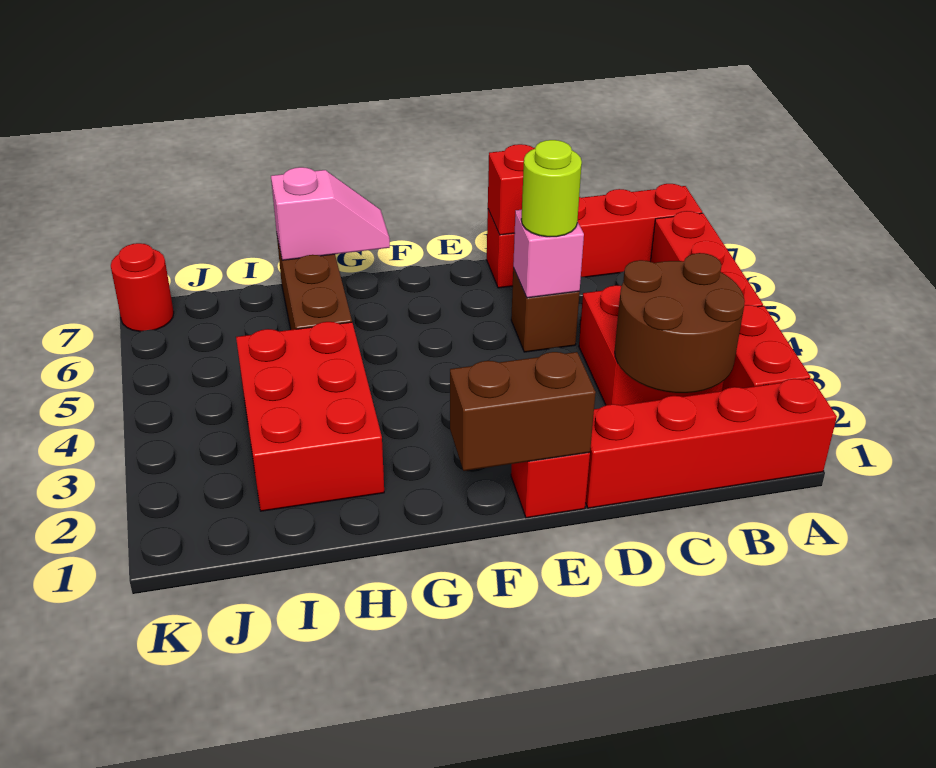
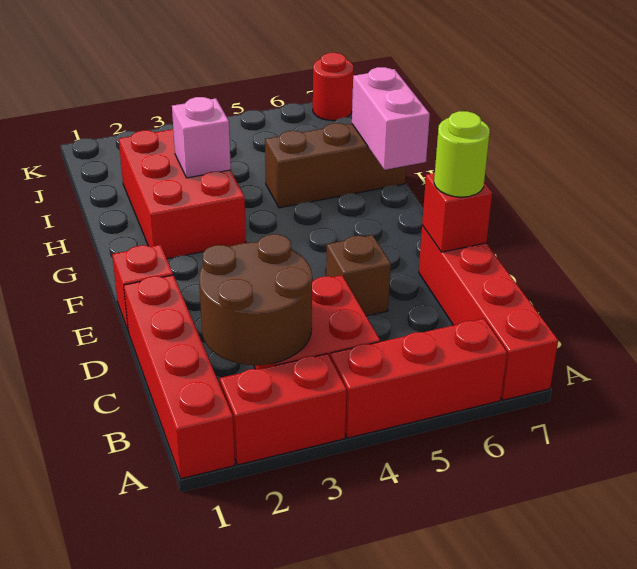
pink brick D5 level 2 -> pink brick H3 level 2
lime round brick D5 level 3 -> lime round brick D7 level 3
brown brick E1:F1 level 2 -> none
pink slope G7:H7 level 2 top H -> pink brick G7:H7 level 2
red brick H2:I4 level 1 -> red brick G2:I3 level 1

